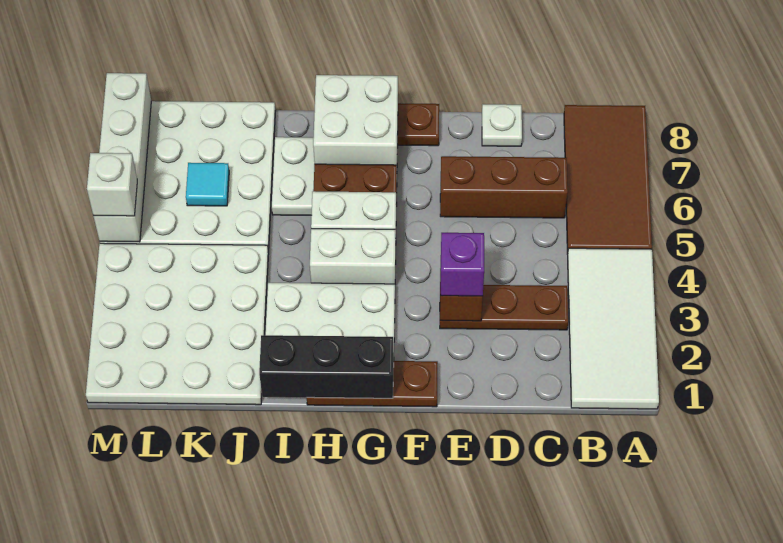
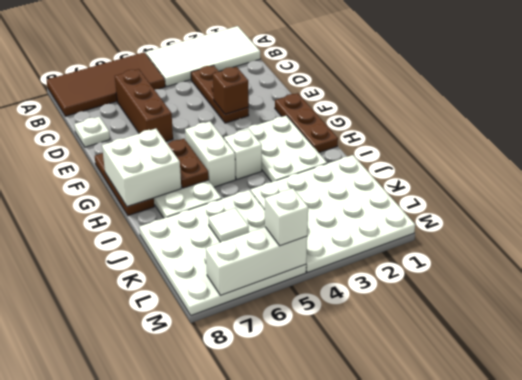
purple brick E3 level 3 -> none
black brick G1:I1 level 2 -> none
white brick G4:H4 level 1 -> white brick H4 level 1
cyan tile K6 level 2 -> white tile K6 level 2
white brick M5:M8 level 2 -> white brick M5:M7 level 2

